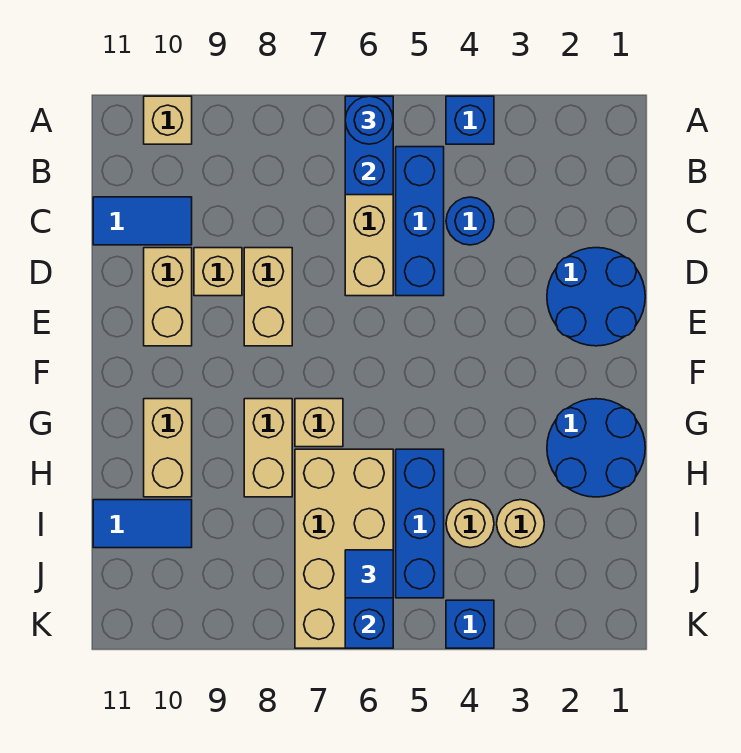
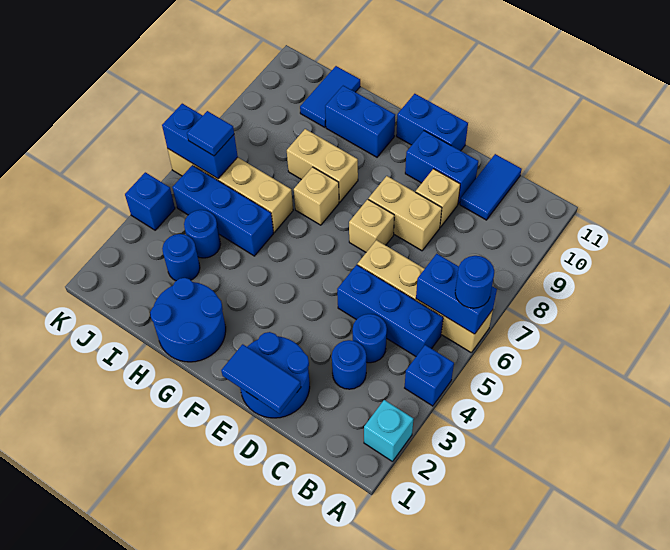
none -> cyan brick A2 level 1
tan brick A10 level 1 -> tan brick E7 level 1
none -> blue round brick C3 level 1
none -> blue tile D1:E1 level 2
tan brick D10:E10 level 1 -> blue brick D10:E10 level 1
none -> blue brick E11:F11 level 1
tan brick G10:H10 level 1 -> blue brick G10:H10 level 1
tan brick H6:K7 level 1 -> tan brick H6:K6 level 1
tan round brick I3 level 1 -> blue round brick I3 level 1
tan round brick I4 level 1 -> blue round brick I4 level 1

